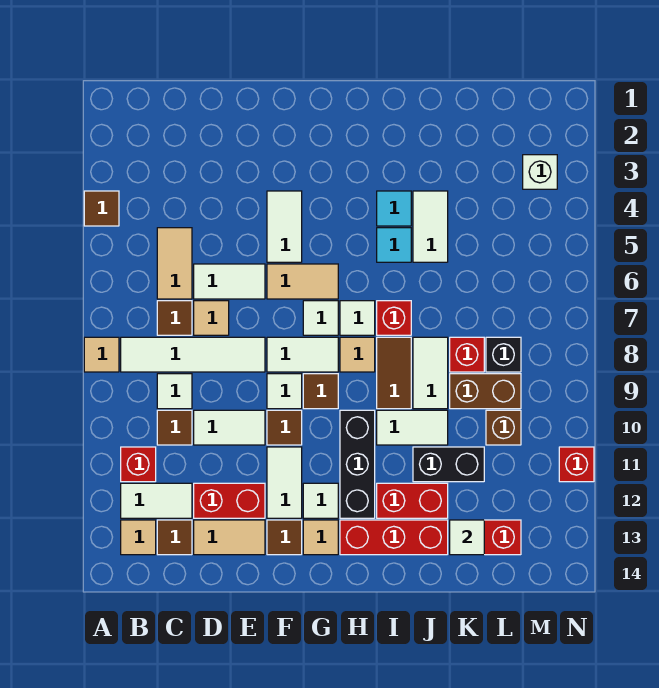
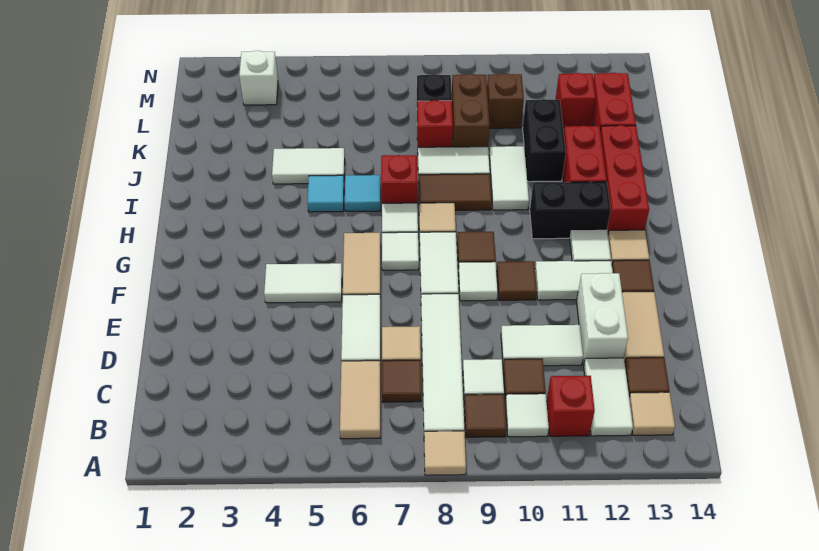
brown tile A4 level 1 -> brown tile B9 level 1
tan tile C5:C6 level 1 -> tan tile B6:C6 level 1
white tile D10:E10 level 1 -> white tile D10:D11 level 1
red brick D12:E12 level 1 -> white brick D12:E12 level 1
black brick H10:H12 level 1 -> black brick H11:H12 level 1
cyan tile I4 level 1 -> cyan tile I6 level 1
white tile K13 level 2 -> white tile B10 level 1
red brick N11 level 1 -> red brick L12 level 1

